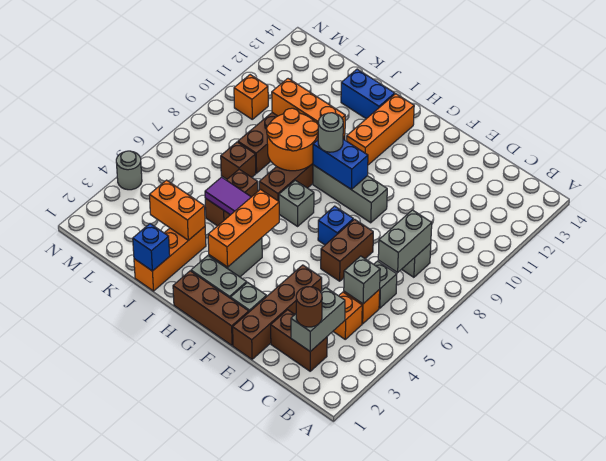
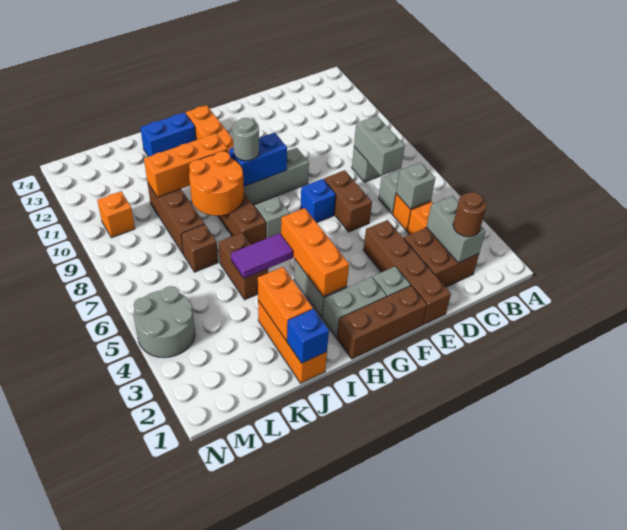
brown brick C2:D2 level 1 -> brown brick C2:D3 level 1
orange brick J3:K3 level 2 -> orange brick J2:J3 level 2
grey round brick N4 level 1 -> grey round brick M4:N5 level 1

